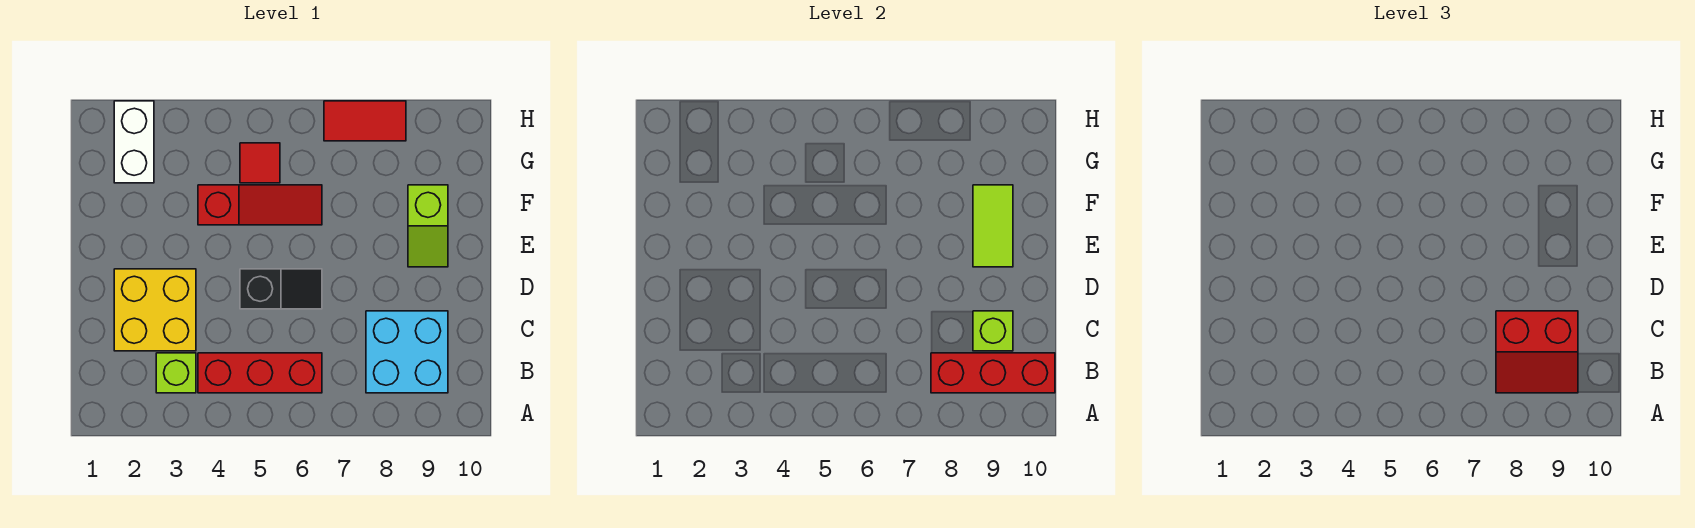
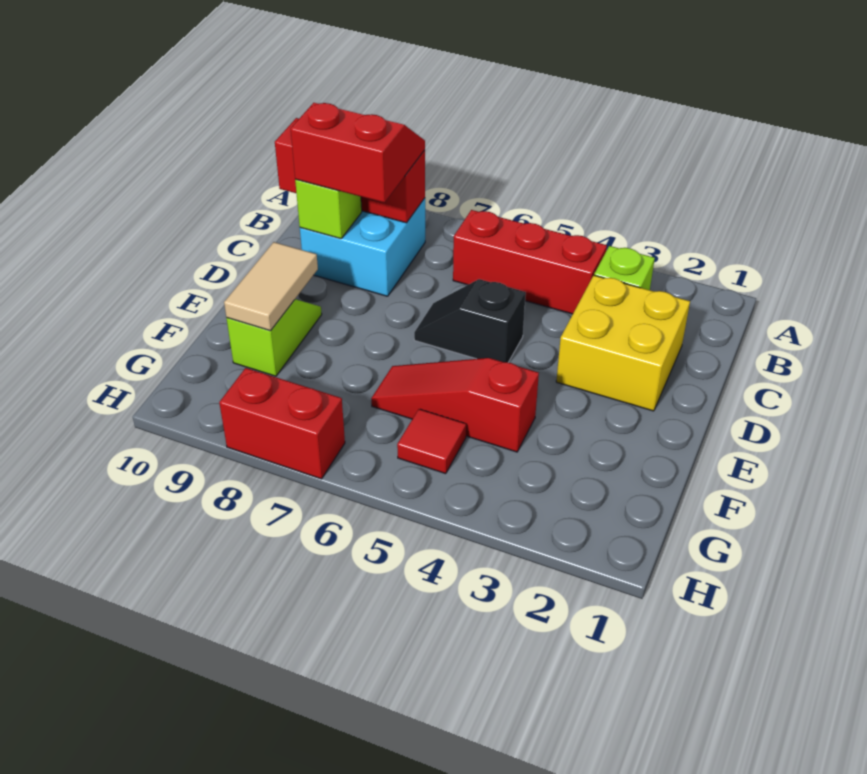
lime tile E9:F9 level 2 -> tan tile E9:F9 level 2
white brick G2:H2 level 1 -> none
red tile H7:H8 level 1 -> red brick H7:H8 level 1

